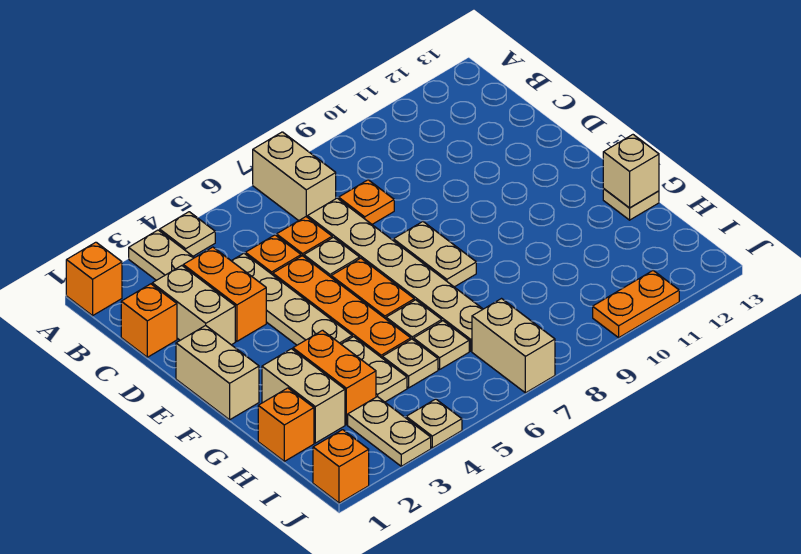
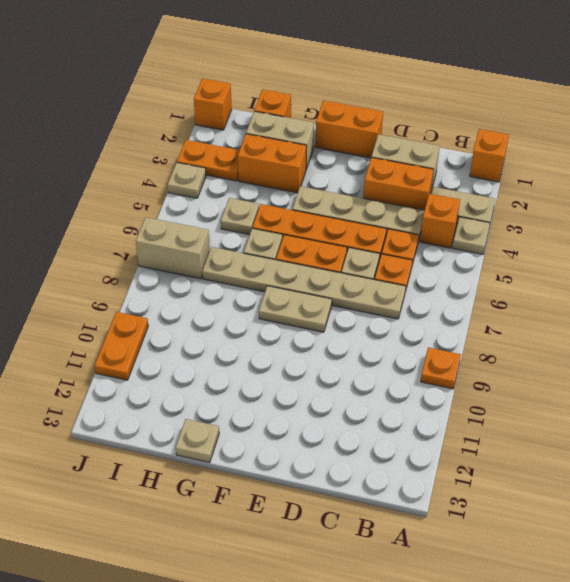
tan brick A7:B7 level 1 -> none
orange brick C1 level 1 -> orange brick B4 level 1
orange plate C8 level 1 -> orange plate A9 level 1
tan brick E1:F1 level 1 -> orange brick E1:F1 level 1
tan plate G4:H4 level 1 -> none
tan brick G13 level 2 -> none
tan plate H6 level 1 -> none
tan plate I3:J3 level 1 -> orange plate I3:J3 level 1

